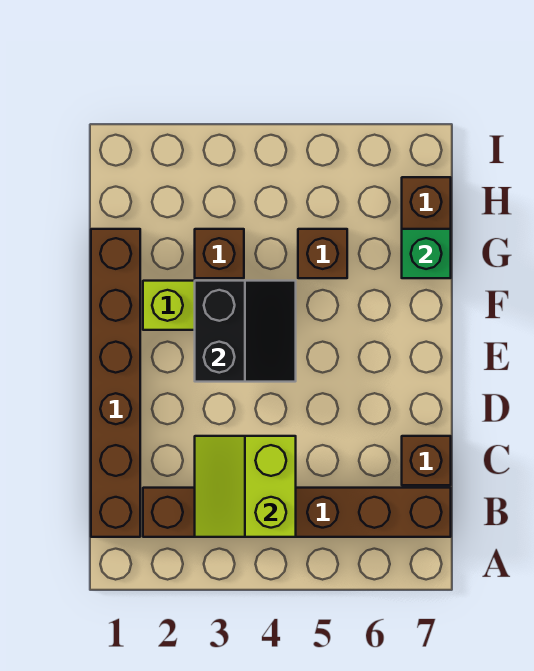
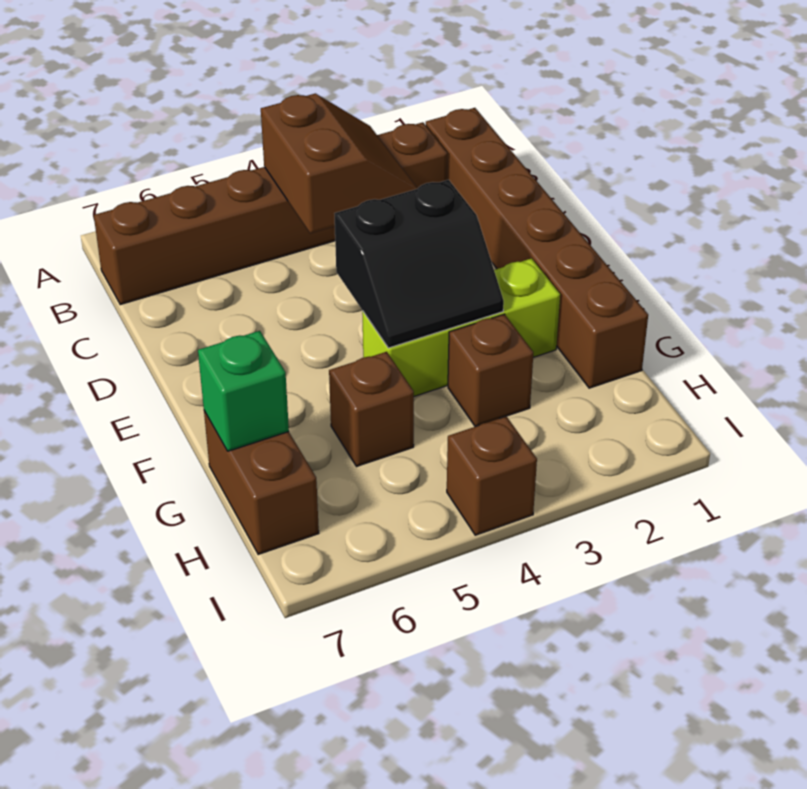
lime slope B3:C4 level 2 top 4 -> brown slope B3:C4 level 2 top 4
brown brick C7 level 1 -> brown brick I4 level 1
black slope E3:F4 level 2 top 3 -> black slope E3:F4 level 2 top E

